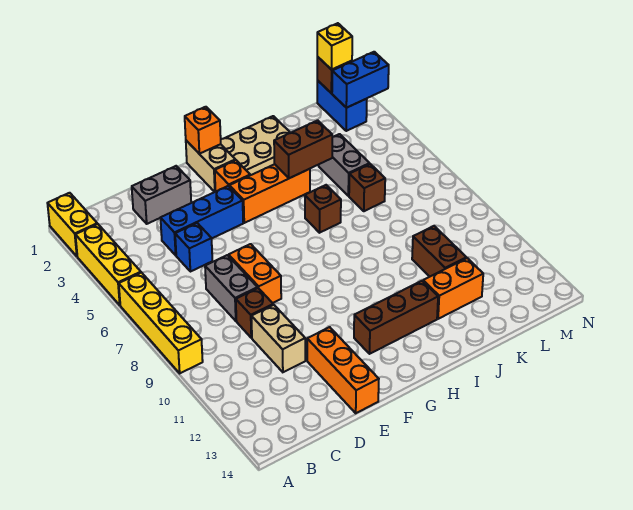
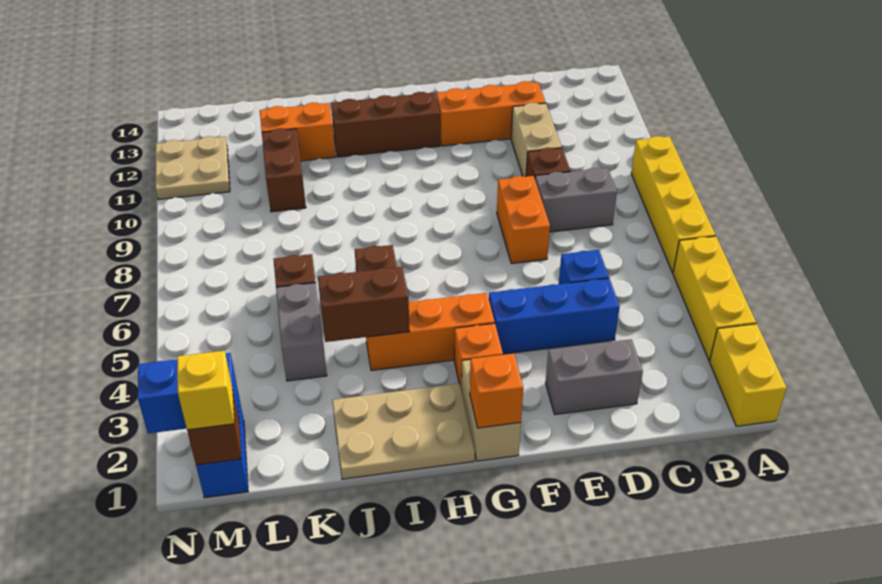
grey brick D7:D8 level 1 -> grey brick C8:D8 level 1
orange brick E12:E14 level 1 -> orange brick D12:F12 level 1
none -> tan plate M11:N12 level 1

